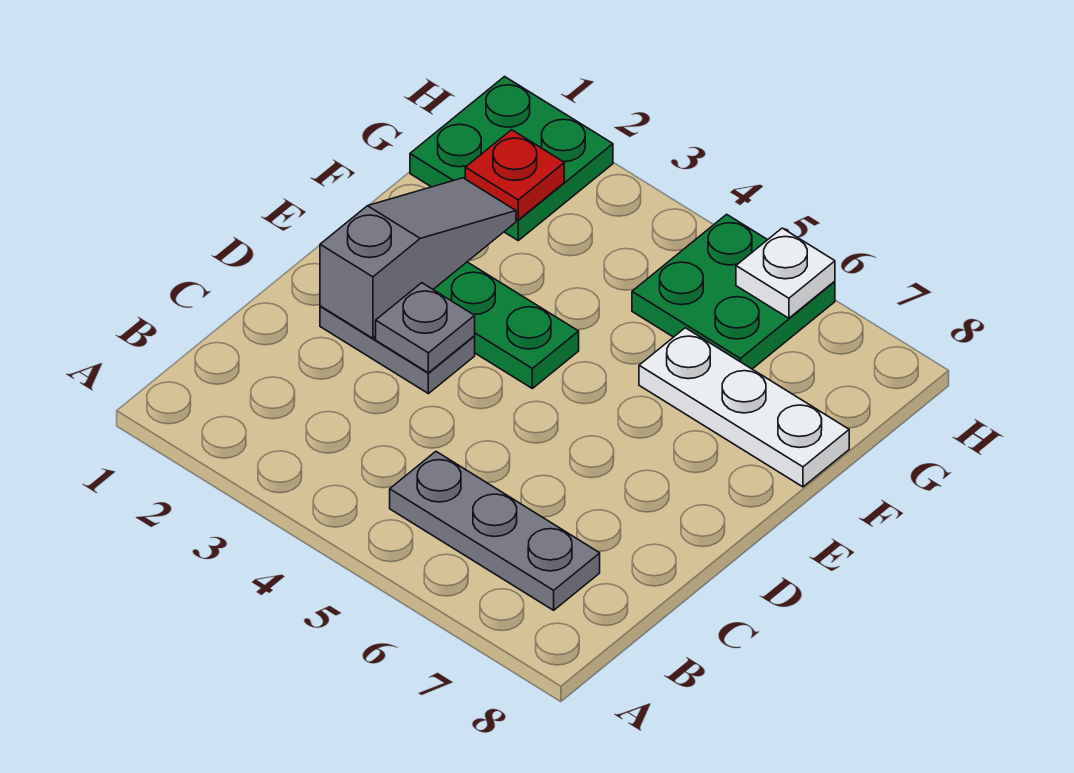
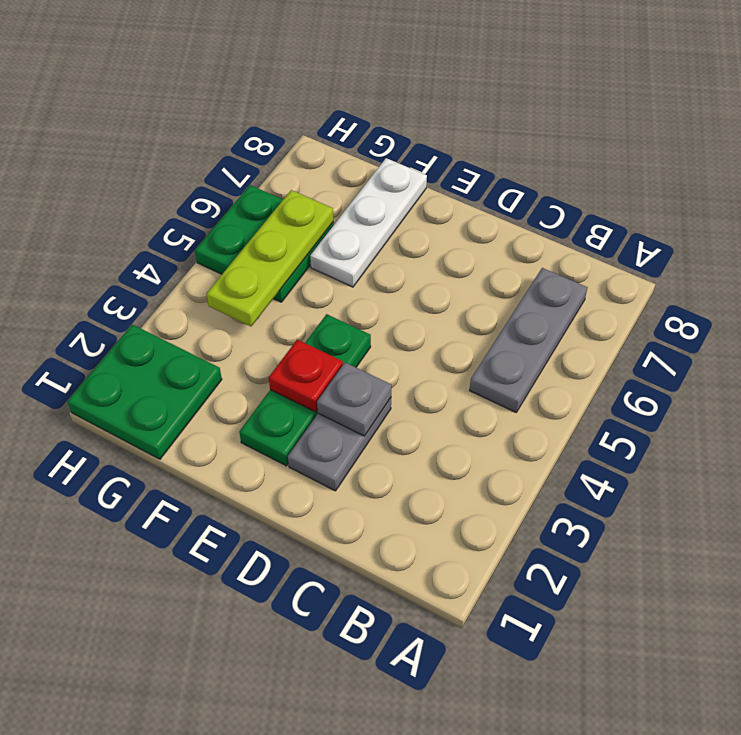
grey slope D2:F2 level 2 top D -> none
red plate G2 level 2 -> red plate E3 level 2
none -> lime plate G4:G6 level 2
white plate H6 level 2 -> none

